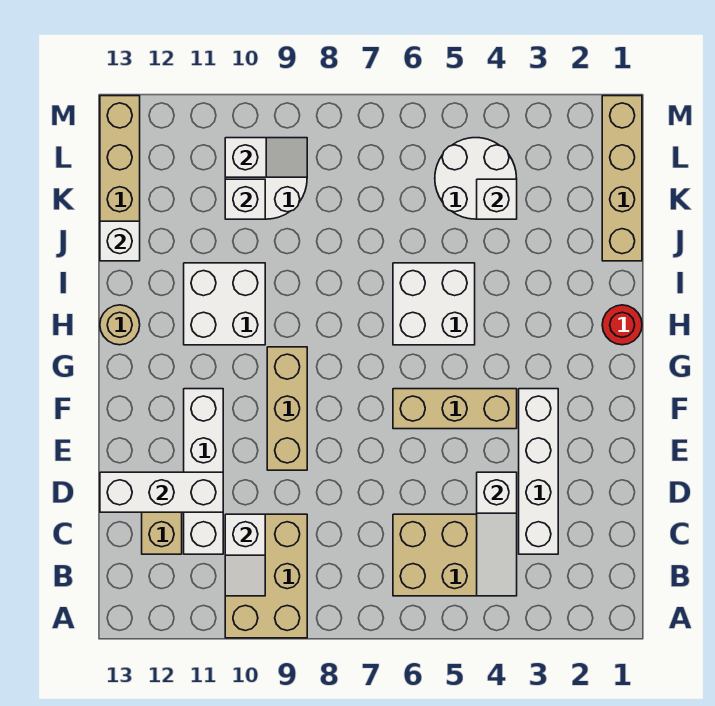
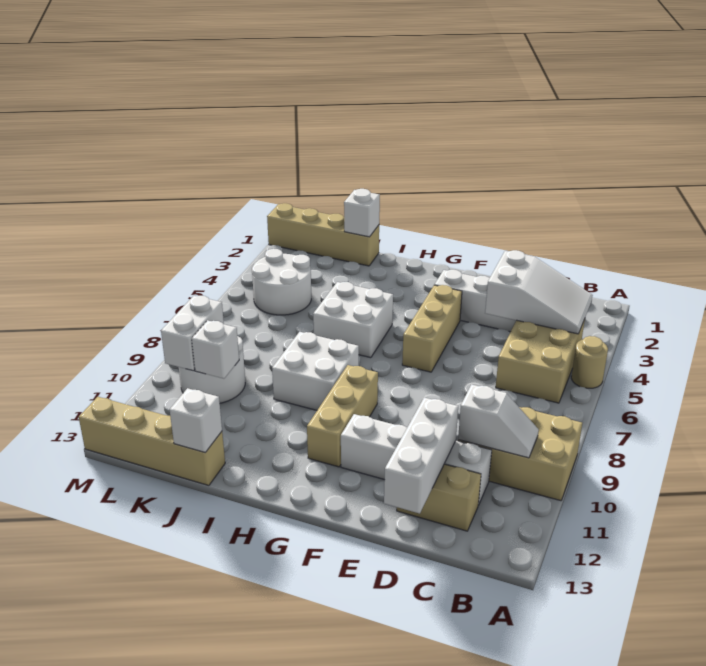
white slope B4:D4 level 2 top D -> white slope B3:D4 level 2 top D
tan brick E9:G9 level 1 -> tan brick G9:G11 level 1
red round brick H1 level 1 -> none
white brick H10:I11 level 1 -> white brick H8:I9 level 1
tan round brick H13 level 1 -> tan round brick A5 level 1
white brick K4 level 2 -> white brick J1 level 2
white slope L9:L10 level 2 top 10 -> white brick L9:L10 level 2

